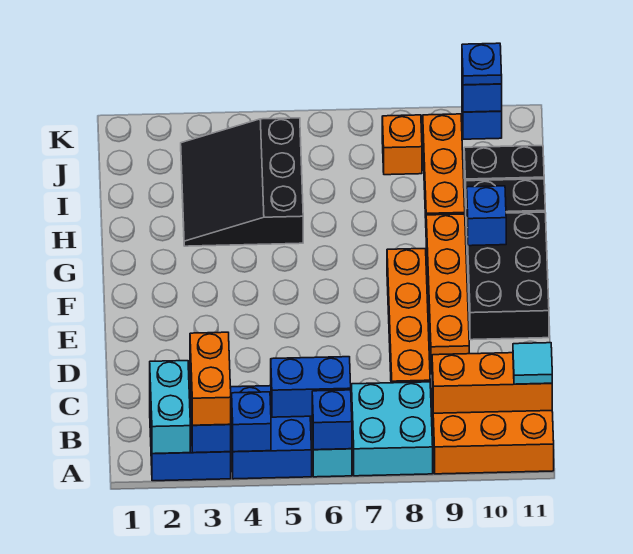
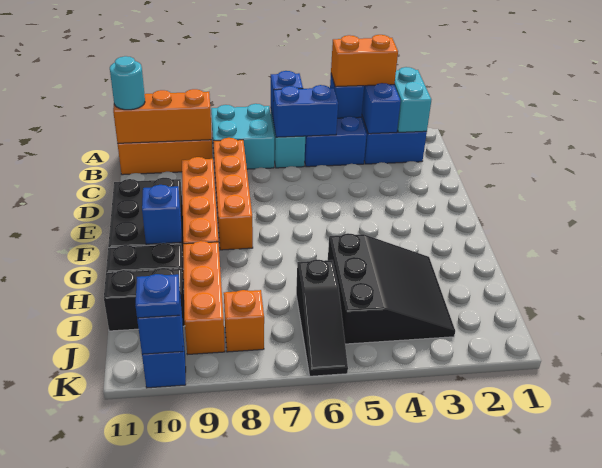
orange brick A3:B3 level 3 -> orange brick A3:A4 level 3
cyan tile B11 level 3 -> cyan round brick B11 level 3
none -> black slope I6:K6 level 1 top I

